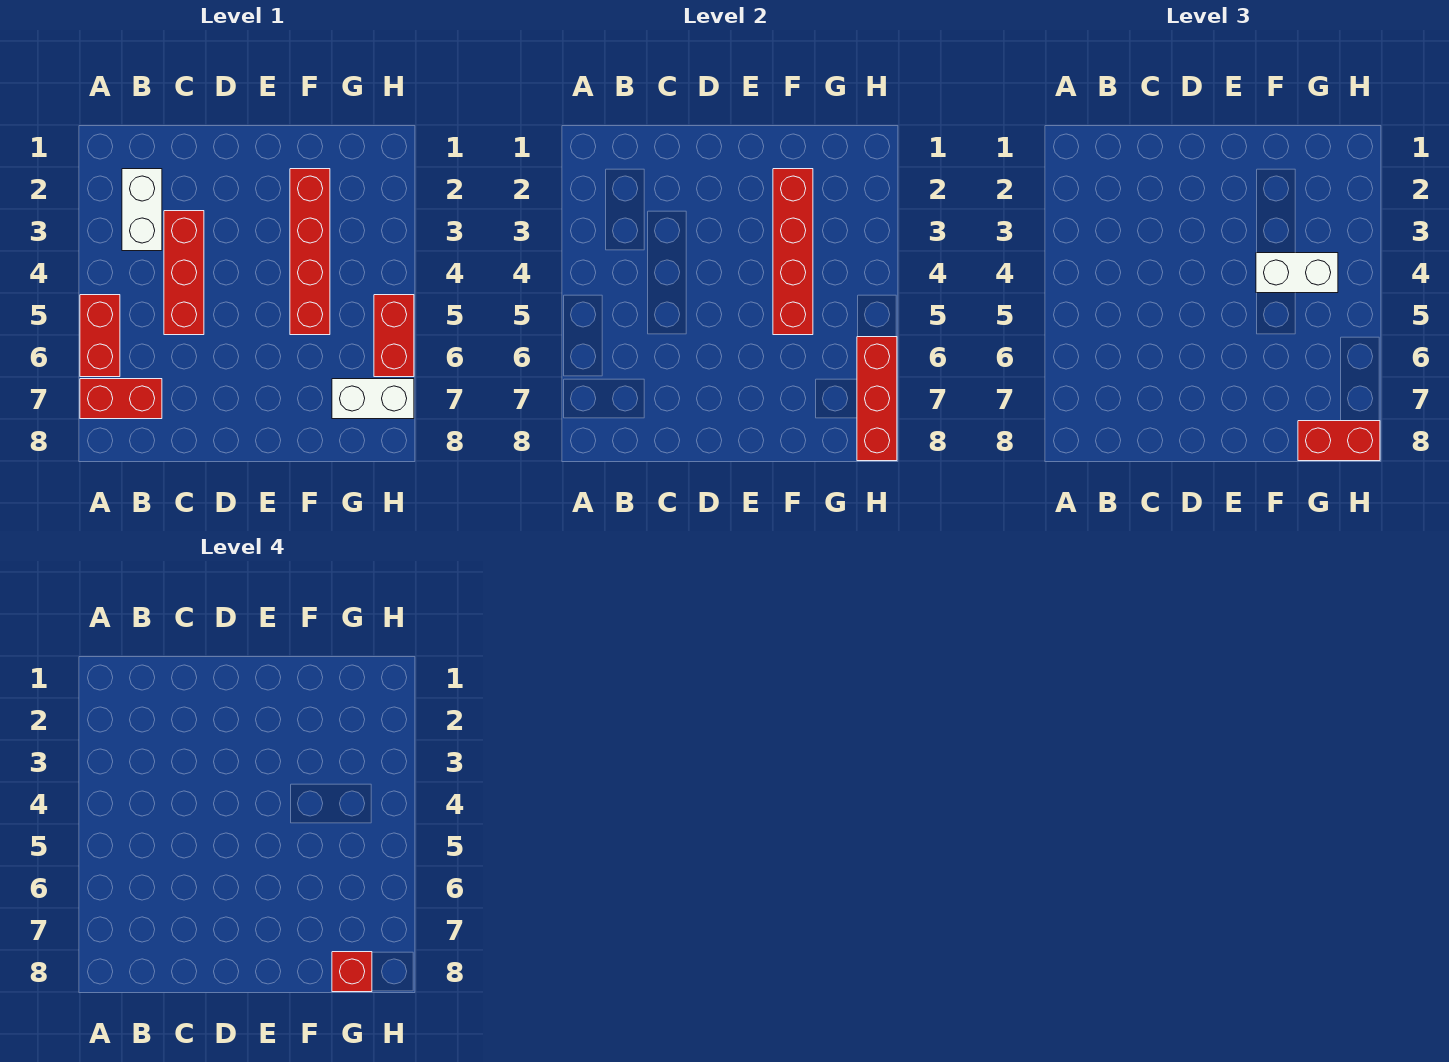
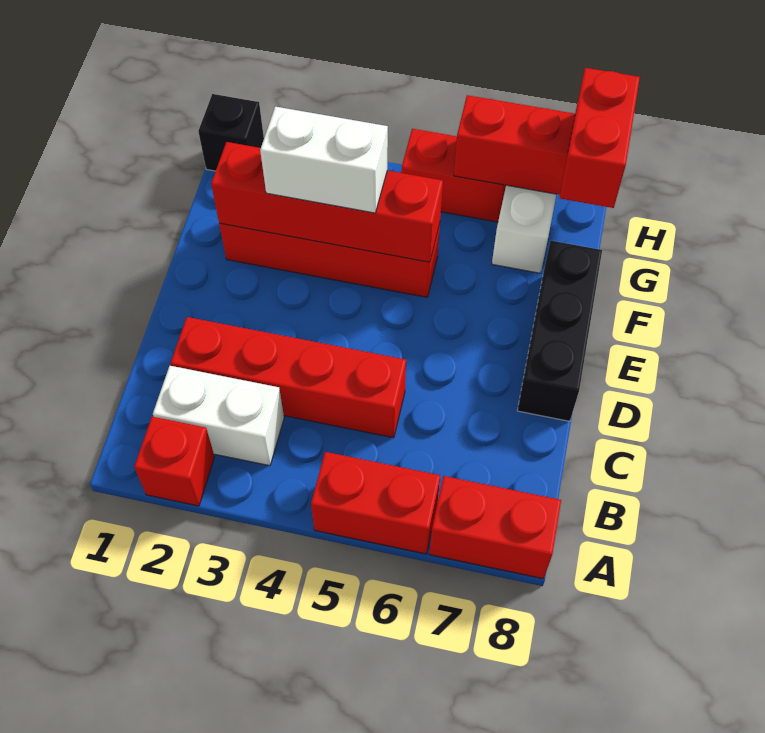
red brick A7:B7 level 1 -> red brick A7:A8 level 1
red brick C3:C5 level 1 -> red brick C2:C5 level 1
none -> black brick D8:F8 level 1
white brick F4:G4 level 3 -> white brick F3:F4 level 3
red brick G8 level 4 -> red brick A2 level 1
none -> black brick H1 level 1

